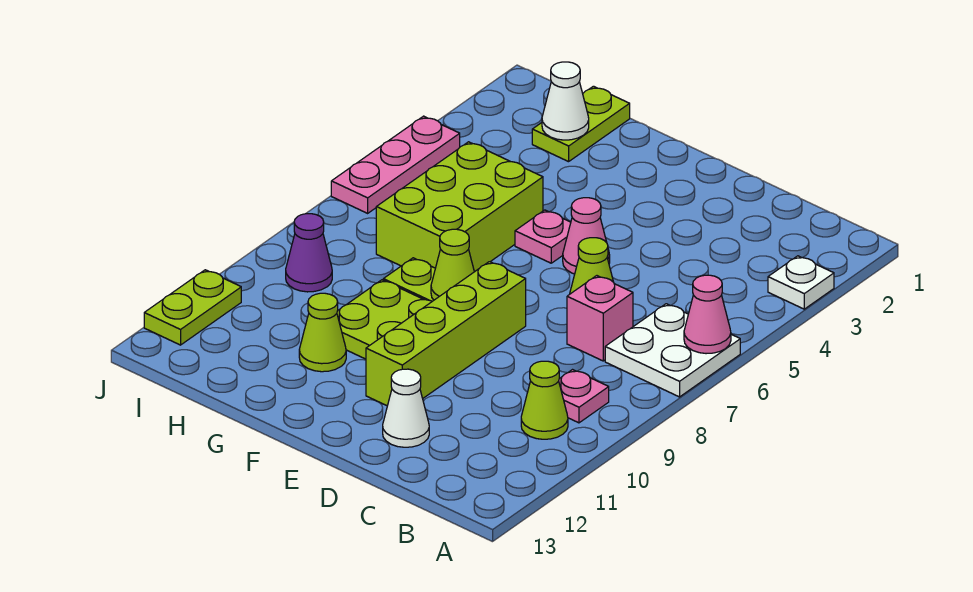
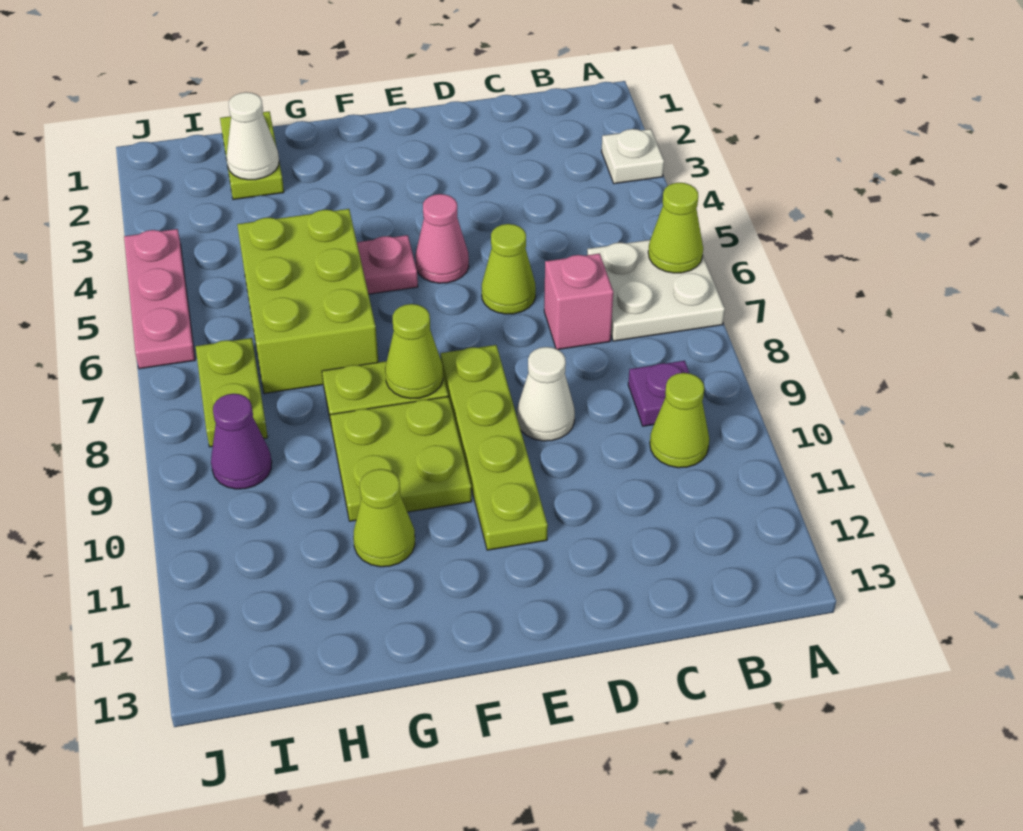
pink cone A6 level 2 -> lime cone A6 level 2
pink plate B9 level 1 -> purple plate B9 level 1
white cone D12 level 1 -> white cone D9 level 1
lime brick E8:E11 level 1 -> lime plate E8:E11 level 1
lime plate J11:J12 level 1 -> lime plate I7:I8 level 1

